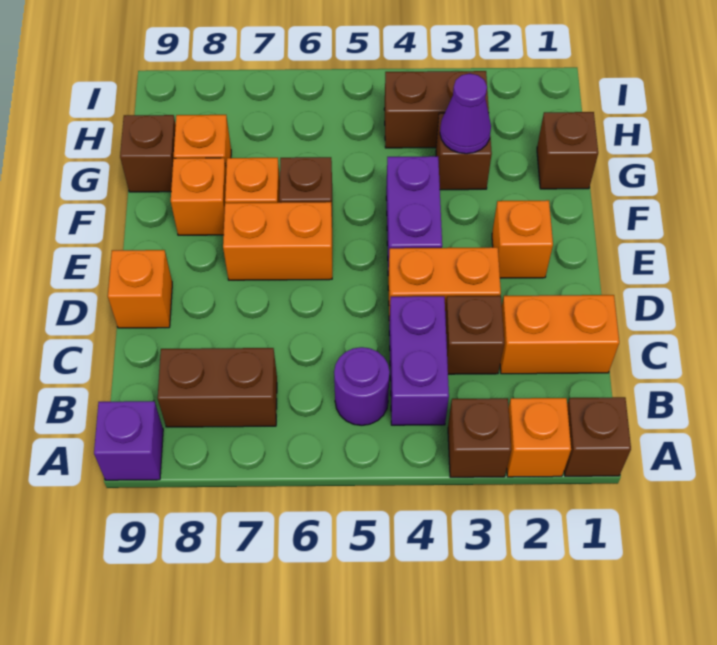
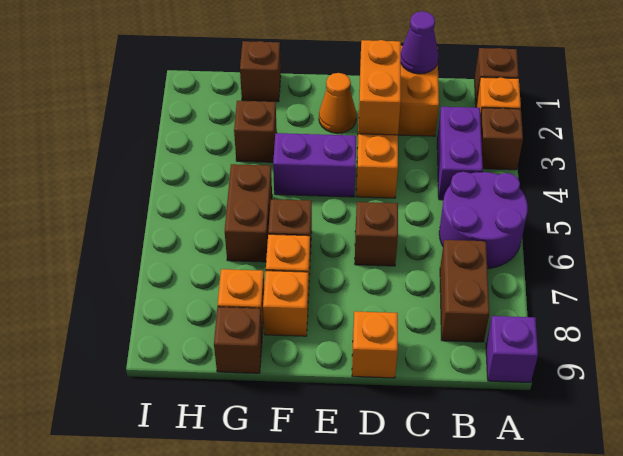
purple brick B4:C4 level 1 -> purple brick B3:B4 level 1
purple round brick B5 level 1 -> purple round brick A5:B6 level 1
brown brick C3 level 1 -> brown brick D6 level 1
orange brick E2 level 1 -> orange cone E2 level 1
orange brick E6:E7 level 1 -> orange brick D2:D3 level 2
purple cone G3 level 2 -> purple cone C1 level 2
brown brick H3:H4 level 1 -> brown brick G5:G6 level 1

